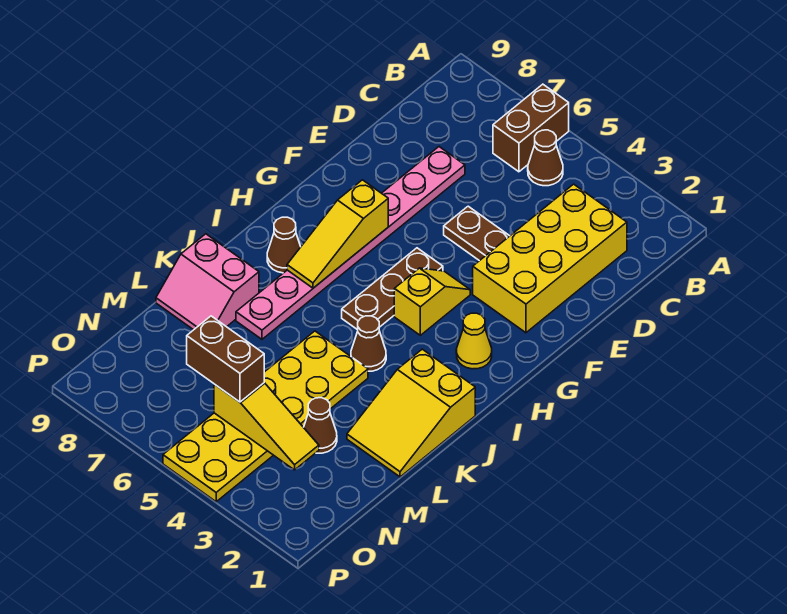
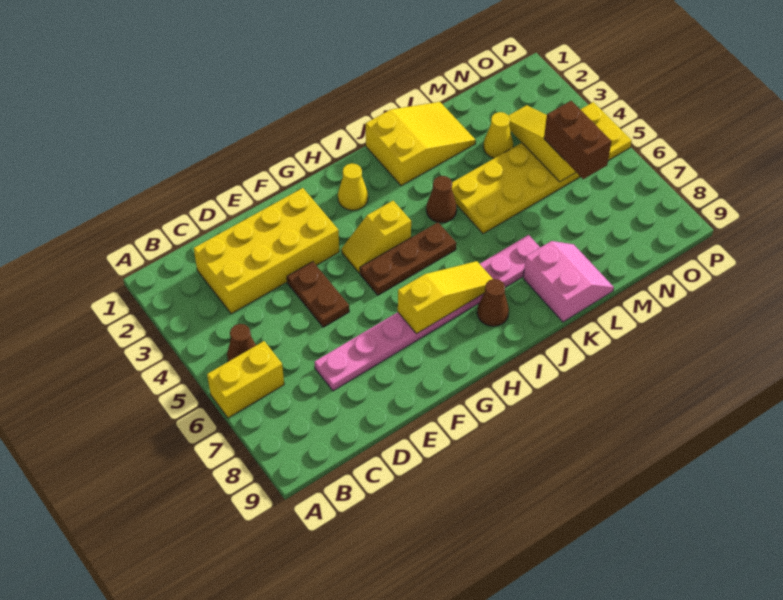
brown brick A6:B6 level 1 -> yellow brick A6:B6 level 1
brown cone M3 level 1 -> yellow cone M3 level 1

